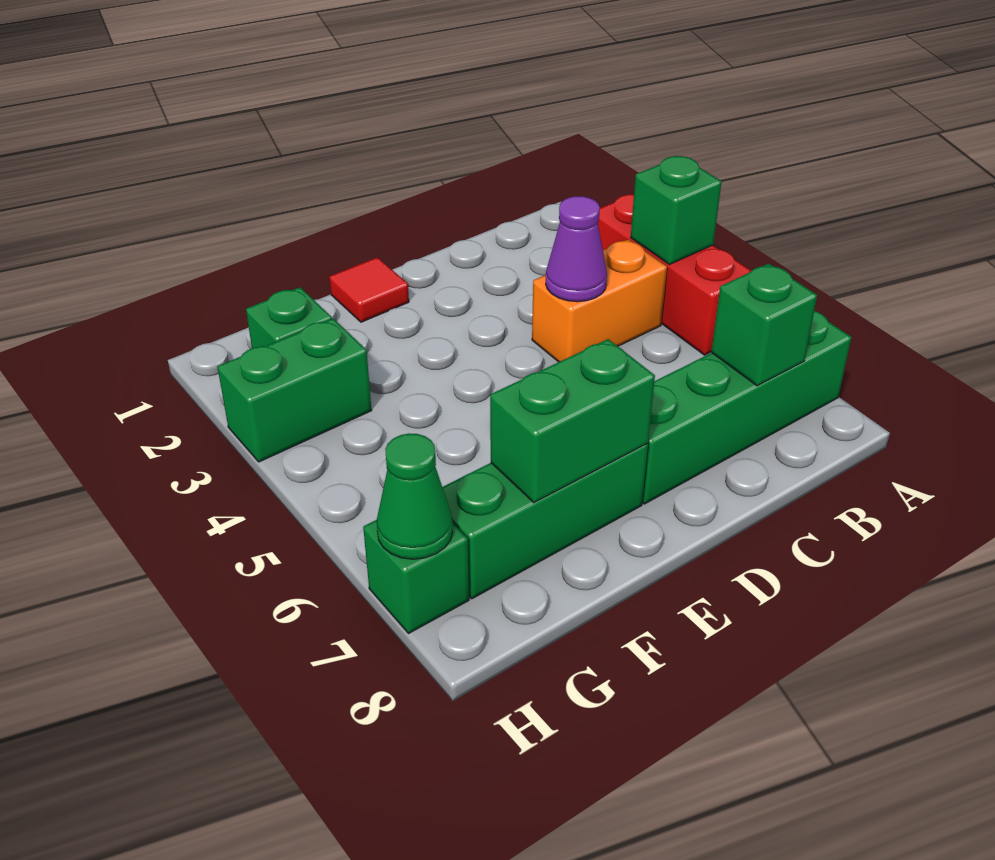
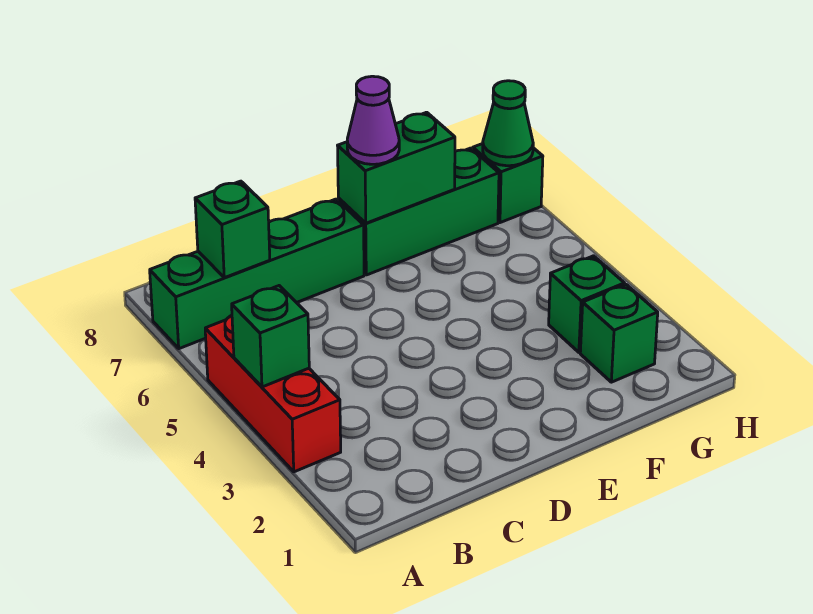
orange brick B4:C4 level 1 -> none
purple cone C4 level 2 -> purple cone E7 level 3
red tile E1 level 1 -> none
green brick G3:H3 level 1 -> green brick G3 level 1

